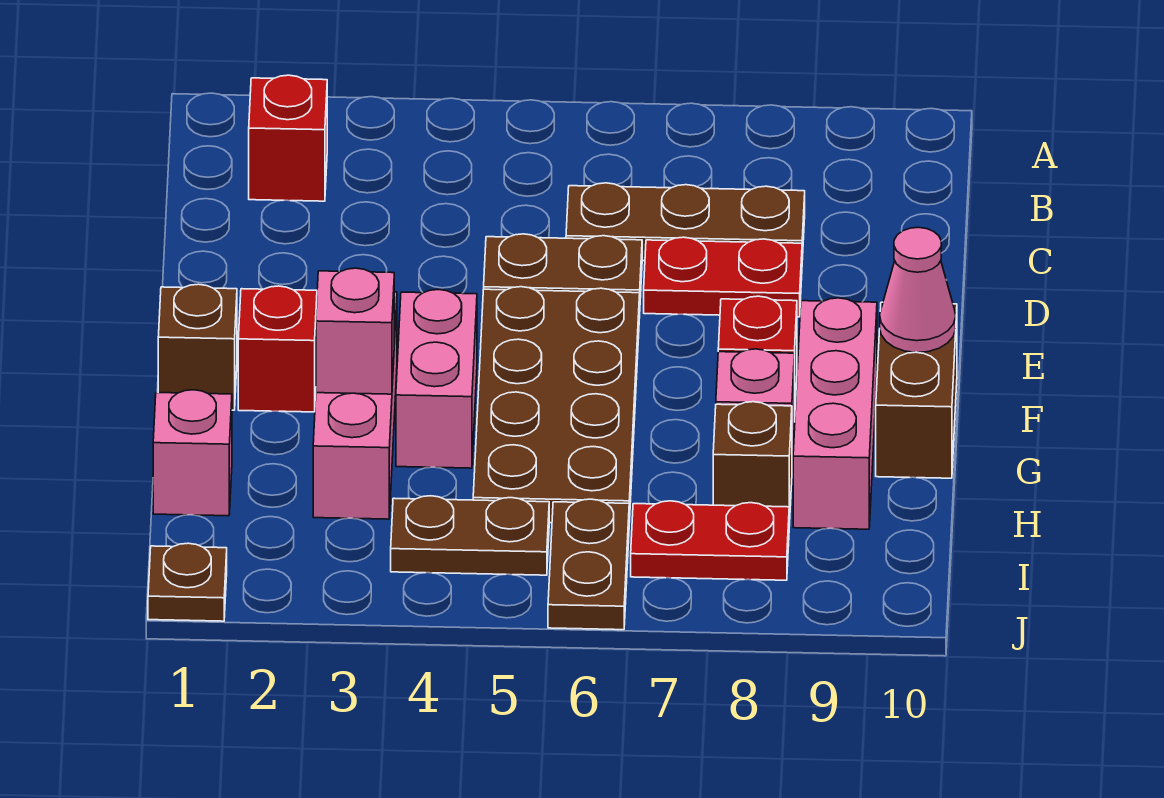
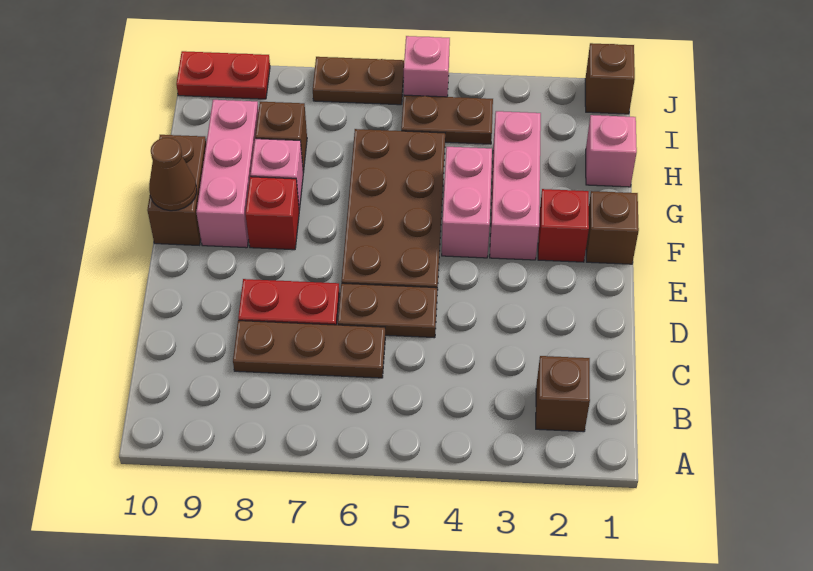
red brick B2 level 1 -> brown brick B2 level 1
pink cone F10 level 2 -> brown cone F10 level 2
pink brick G3 level 2 -> pink brick J5 level 1
brown plate I6:J6 level 1 -> brown plate J6:J7 level 1
red plate I7:I8 level 1 -> red plate J9:J10 level 1
brown plate J1 level 1 -> brown brick J1 level 1

